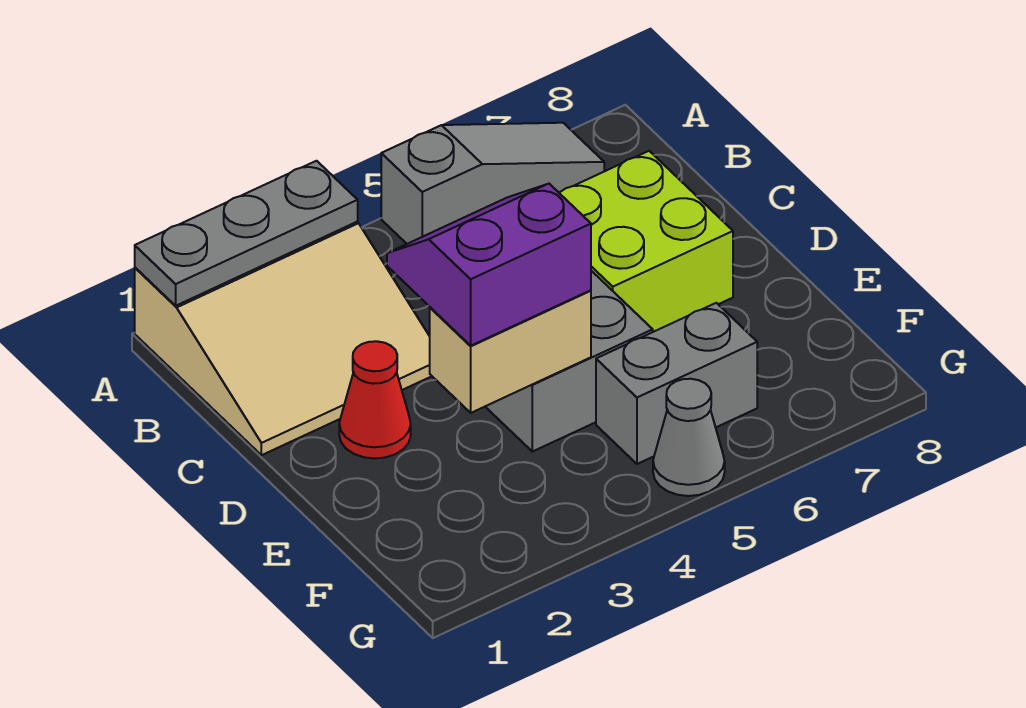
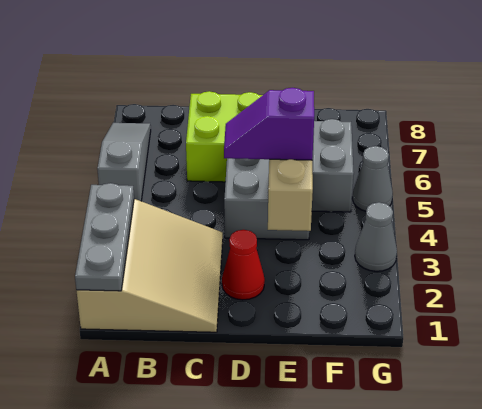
purple slope D3:E4 level 3 top E -> purple slope D4:E4 level 3 top E
none -> grey cone G3 level 1

